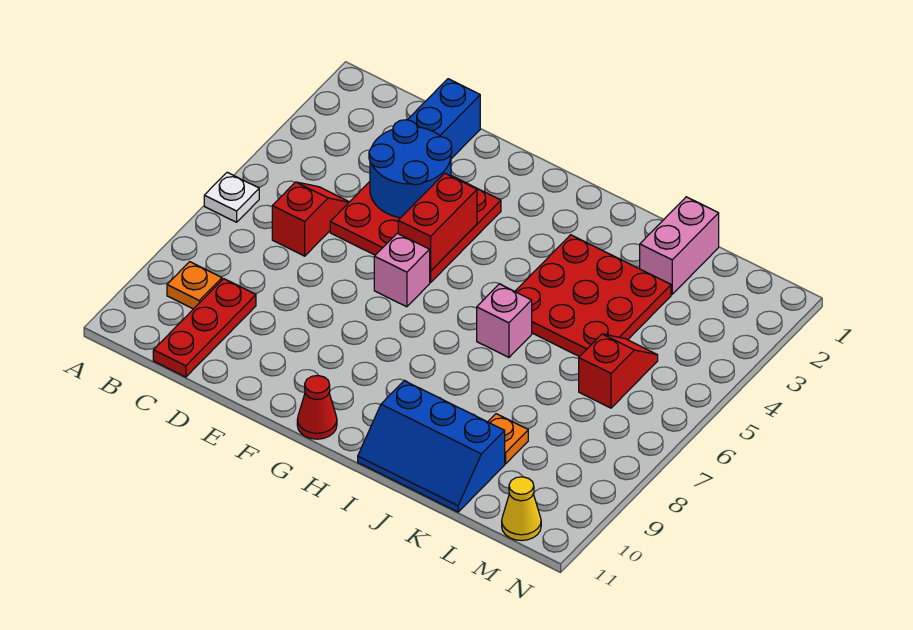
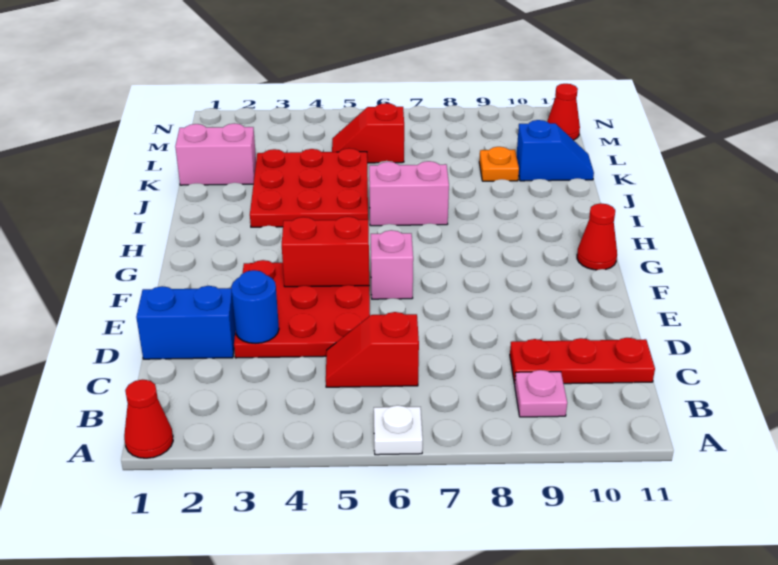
none -> red cone A1 level 1
orange plate B9 level 1 -> pink plate B9 level 1
blue round brick D3:E4 level 2 -> blue round brick D3 level 2
pink brick I6 level 1 -> pink brick I6:I7 level 1
blue slope I10:K11 level 1 top 10 -> blue slope K10:K11 level 1 top 10
yellow cone M11 level 1 -> red cone M11 level 1

